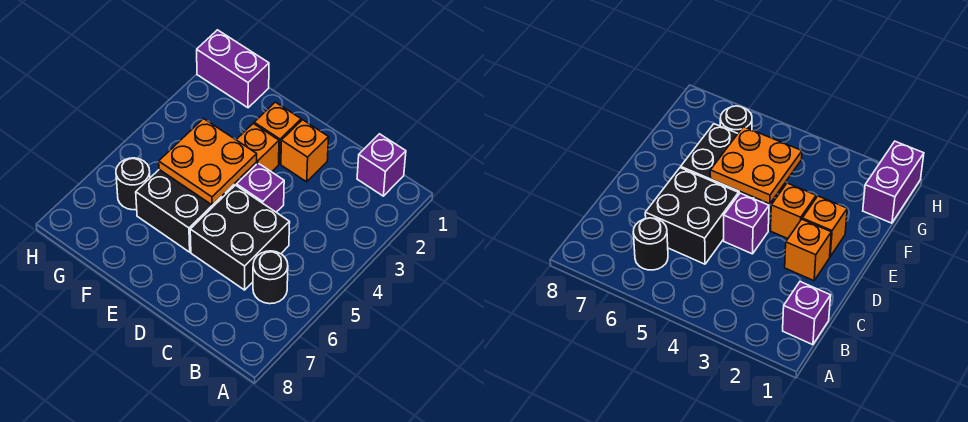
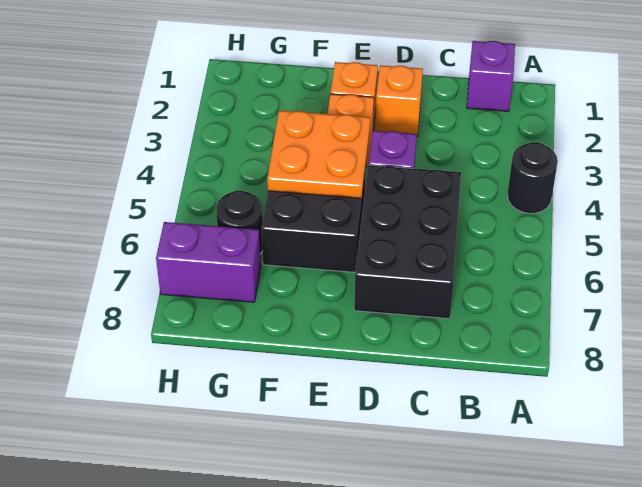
black round brick B6 level 1 -> black round brick A4 level 1
black brick C5:D6 level 1 -> black brick C5:D7 level 1
purple brick G1:H1 level 1 -> purple brick G7:H7 level 1

